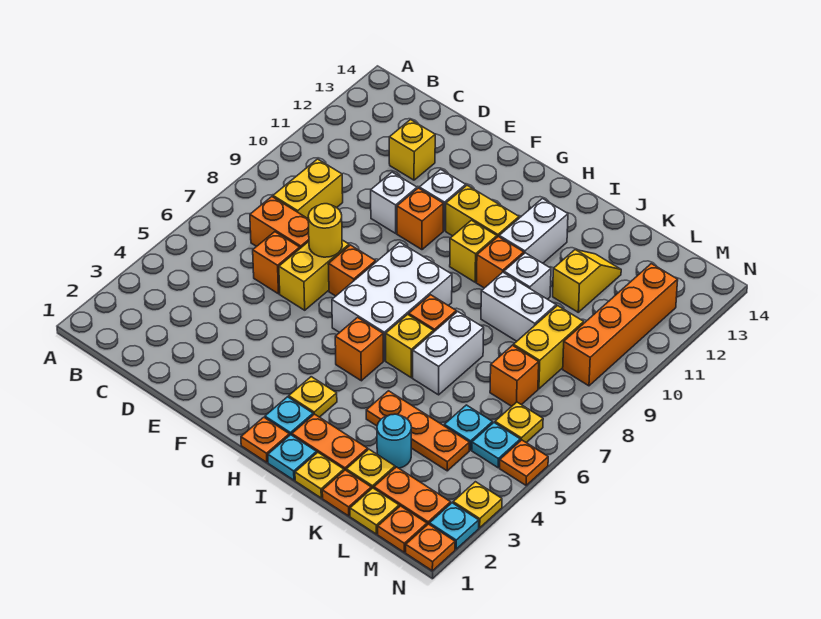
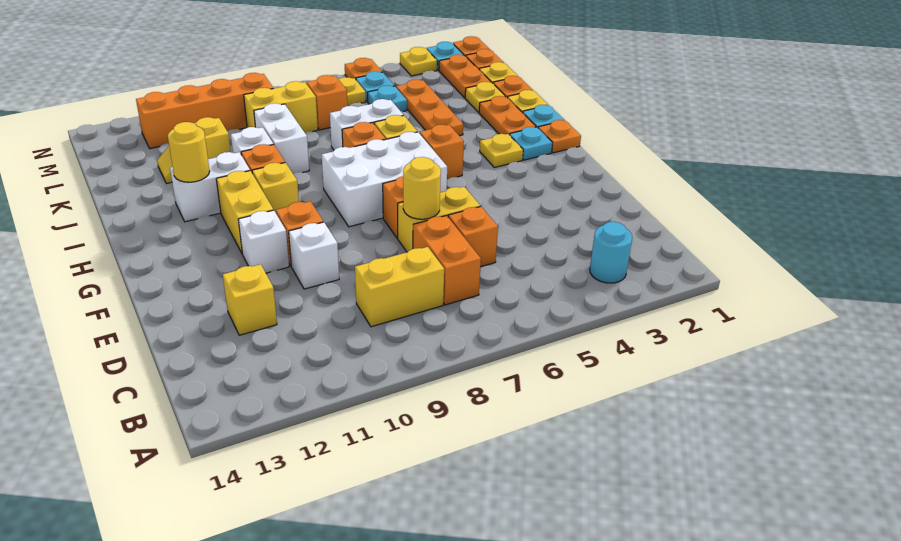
none -> yellow round brick I12 level 2
cyan round brick K3 level 1 -> cyan round brick B3 level 1

